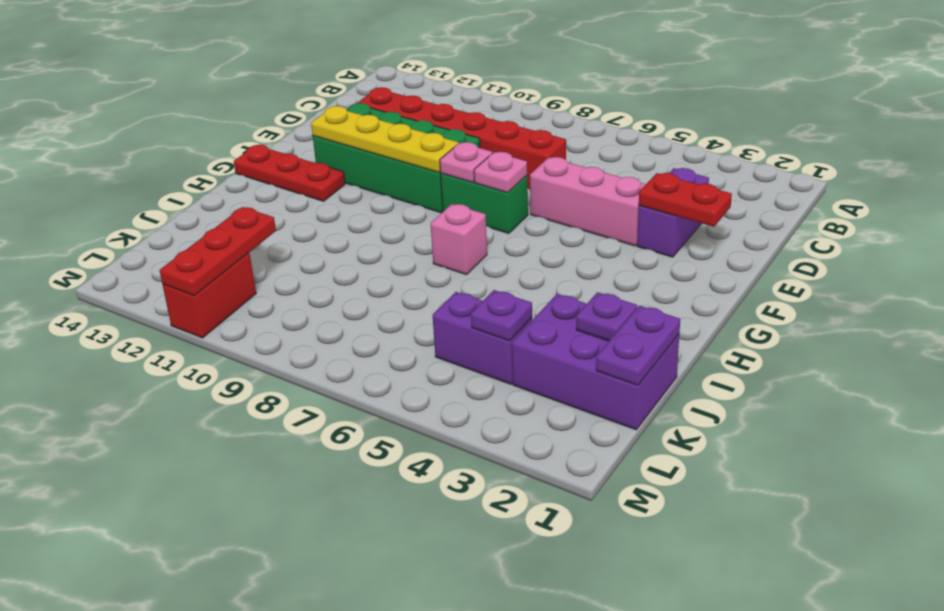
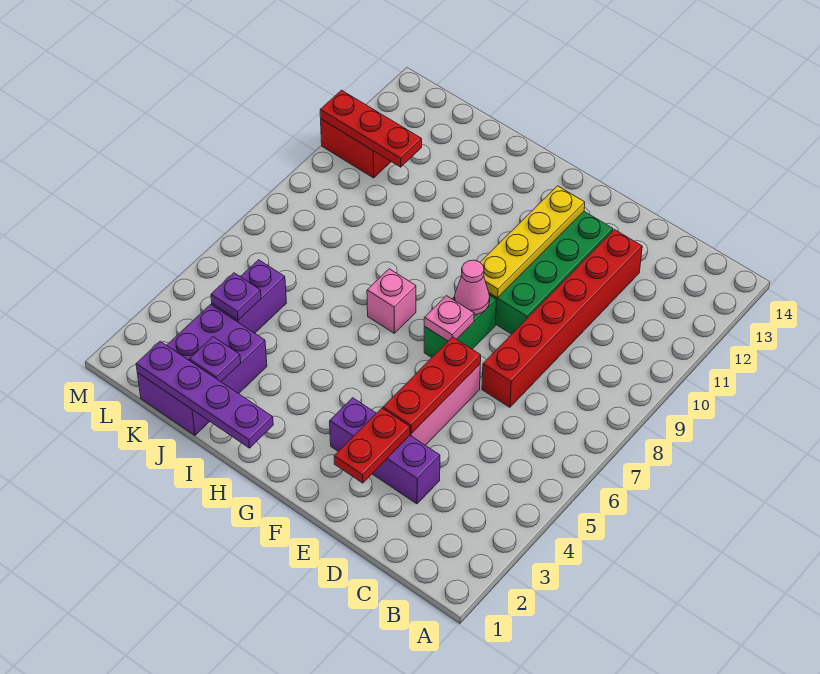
purple brick D3:E3 level 1 -> purple brick D3:F3 level 1
pink plate F8 level 2 -> pink cone F8 level 2
red plate G12:G14 level 1 -> red plate E4:E6 level 2
purple plate J1:K1 level 2 -> purple plate H1:K1 level 2

